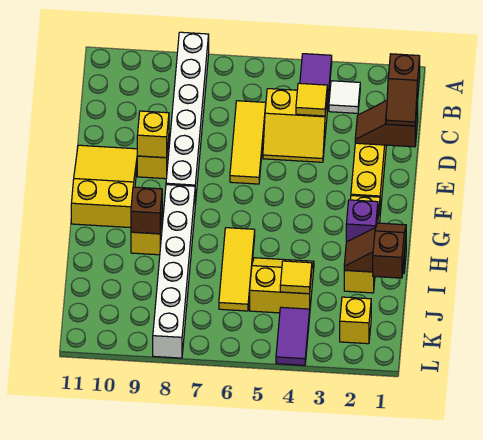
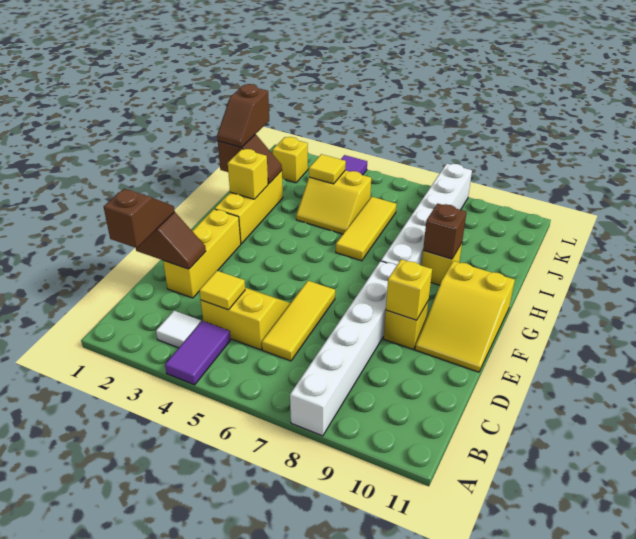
purple brick H2 level 2 -> yellow brick H2 level 2

